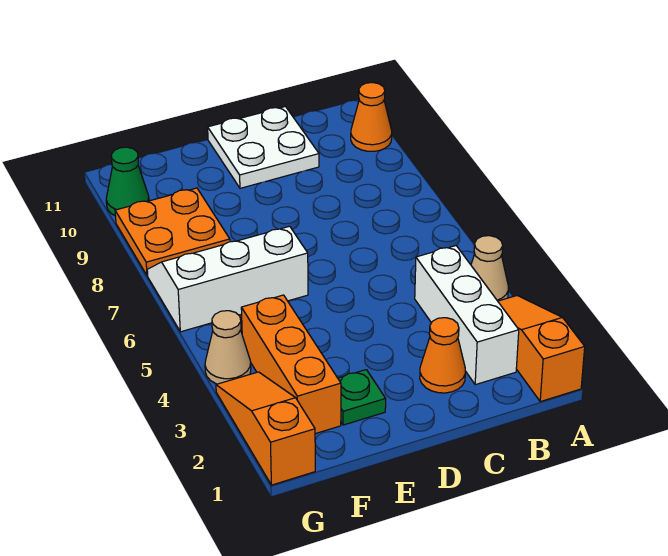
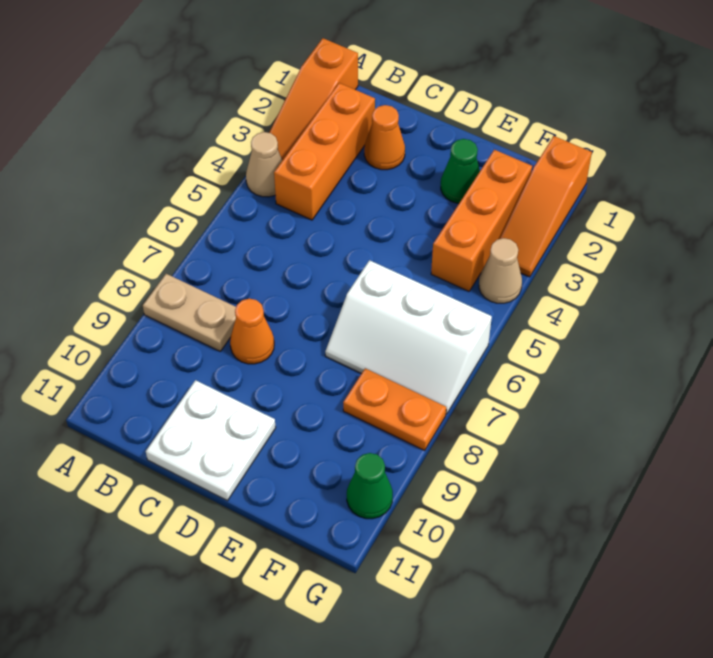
none -> tan plate A8:B8 level 1
orange cone A10 level 1 -> orange cone C8 level 1
white brick B2:B4 level 1 -> orange brick B2:B4 level 1
green plate E2 level 1 -> green cone E2 level 1
orange plate F8:G9 level 1 -> orange plate F8:G8 level 1

